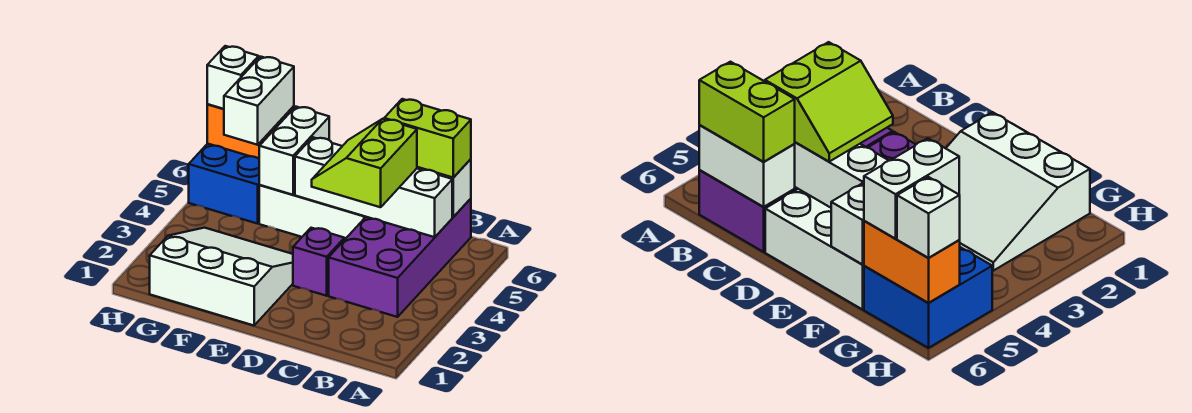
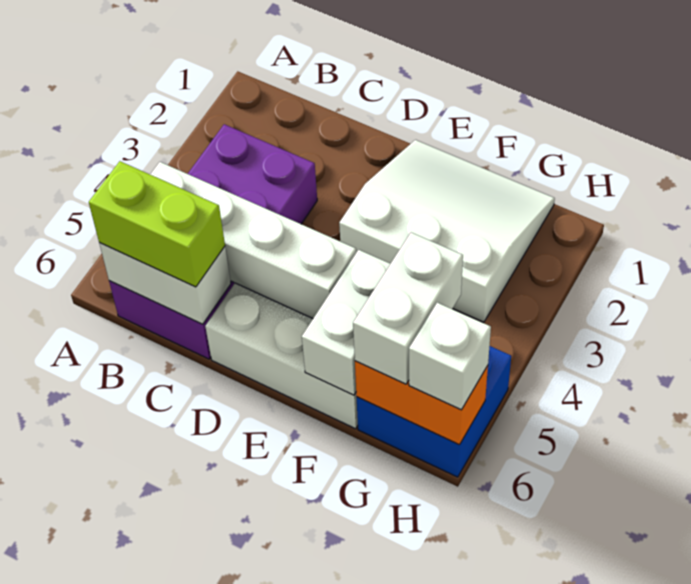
lime slope C4:D5 level 3 top C -> none
purple brick D3 level 1 -> none
white slope E1:G3 level 1 top 1 -> white slope E1:G3 level 1 top 3

